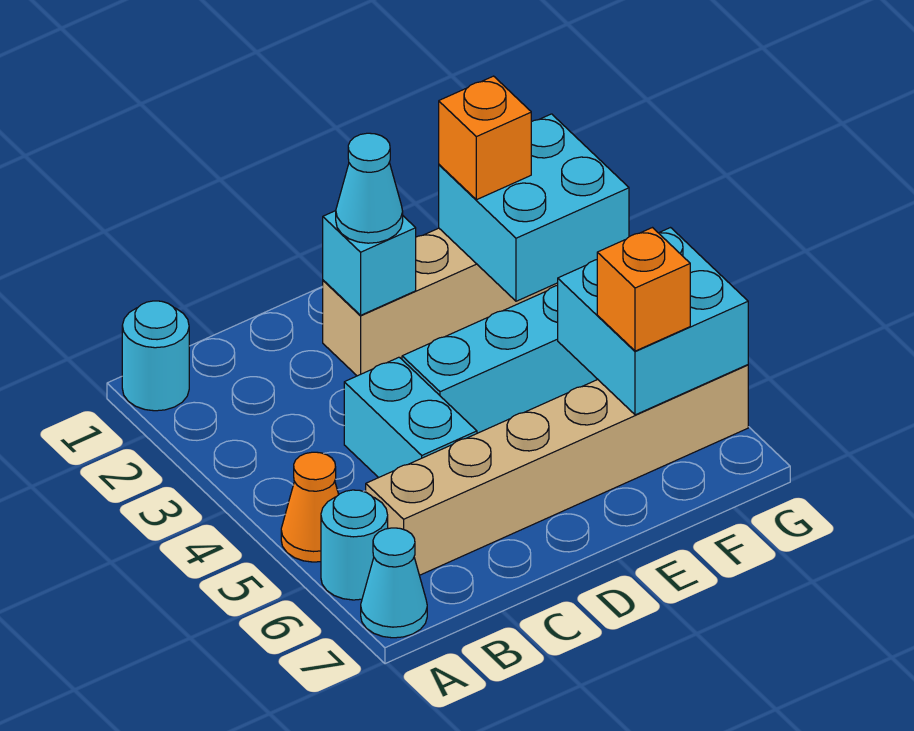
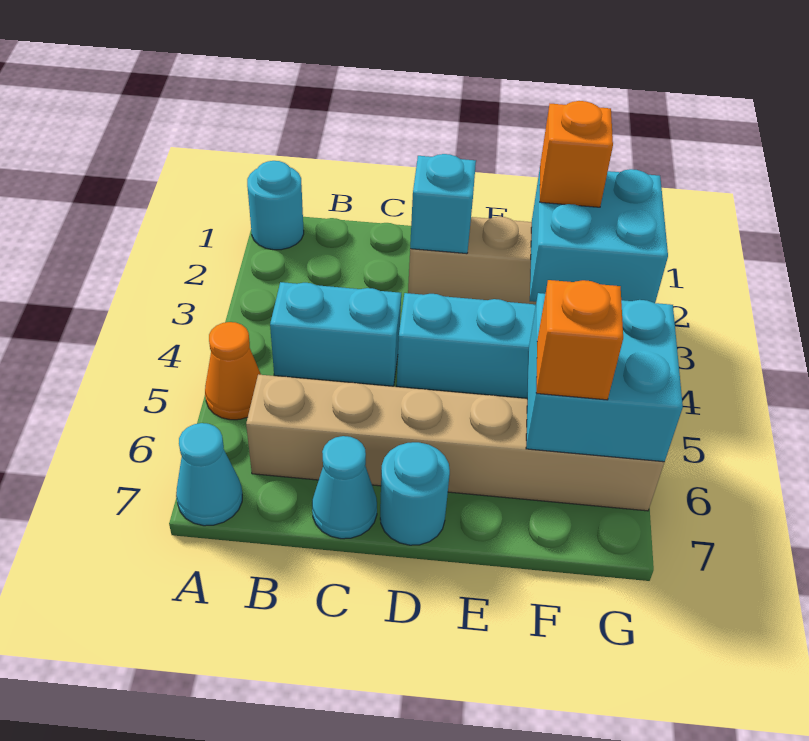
cyan round brick A6 level 1 -> cyan round brick D7 level 1
cyan brick C4:C5 level 1 -> cyan brick B4:C4 level 1
cyan cone D2 level 3 -> cyan cone C7 level 1

